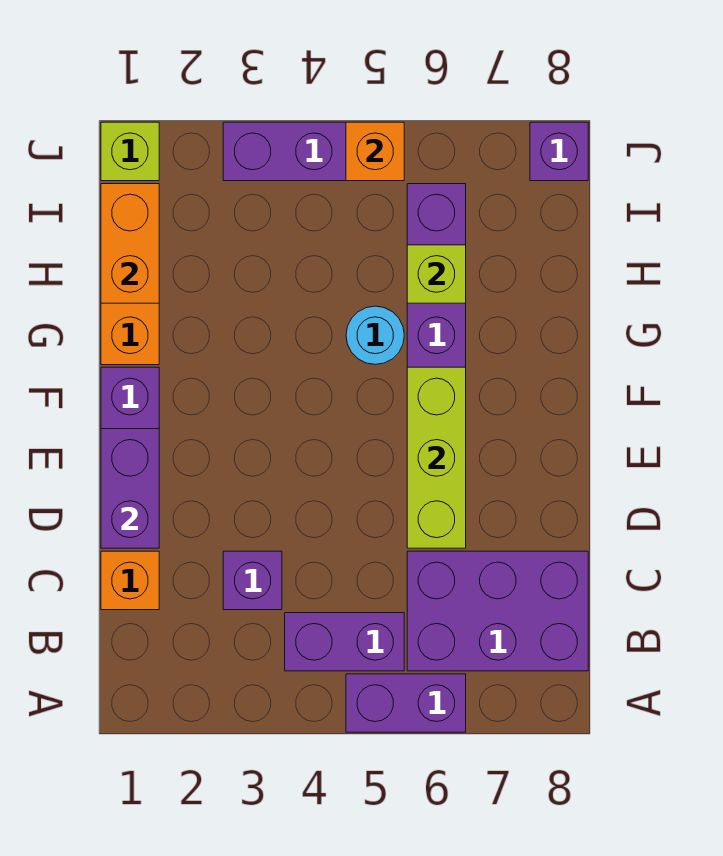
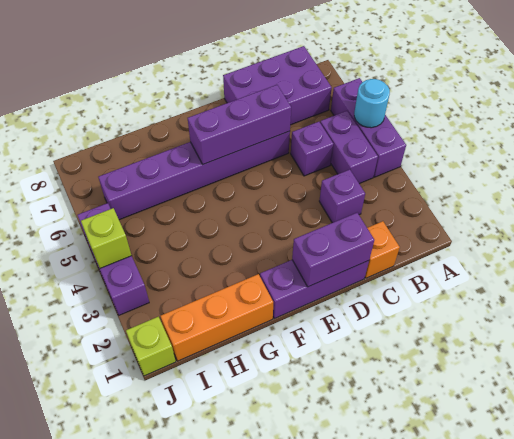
purple brick A5:A6 level 1 -> purple brick A4:A6 level 1
purple brick B6:C8 level 1 -> purple brick B7:D8 level 1
lime brick D6:F6 level 2 -> purple brick D6:F6 level 2
cyan round brick G5 level 1 -> cyan round brick A5 level 2
orange brick H1:I1 level 2 -> none
lime brick H6 level 2 -> lime brick J4 level 2
orange brick J5 level 2 -> none
purple brick J8 level 1 -> purple brick C5 level 1

